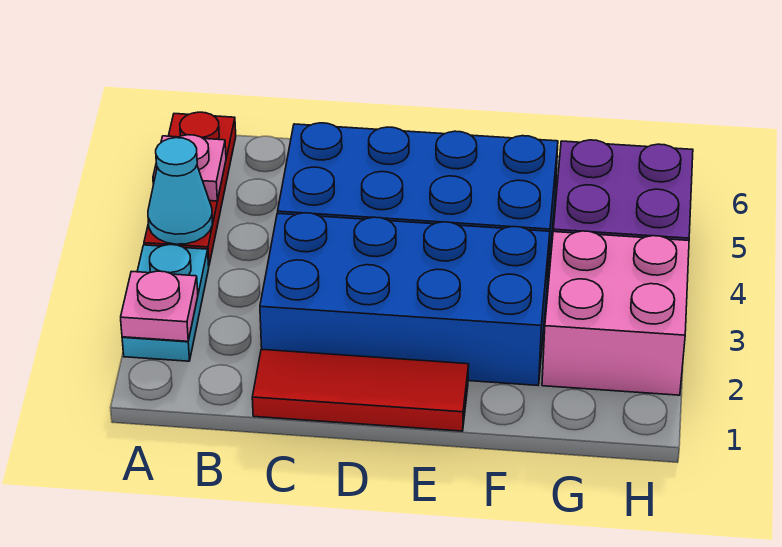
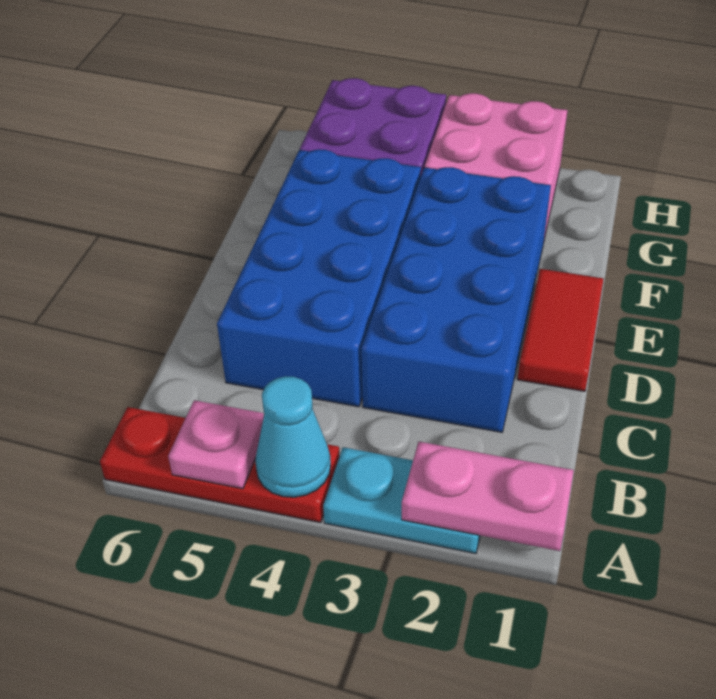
pink plate A2 level 2 -> pink plate A1:A2 level 2
red tile C1:E1 level 1 -> red tile D1:E1 level 1

